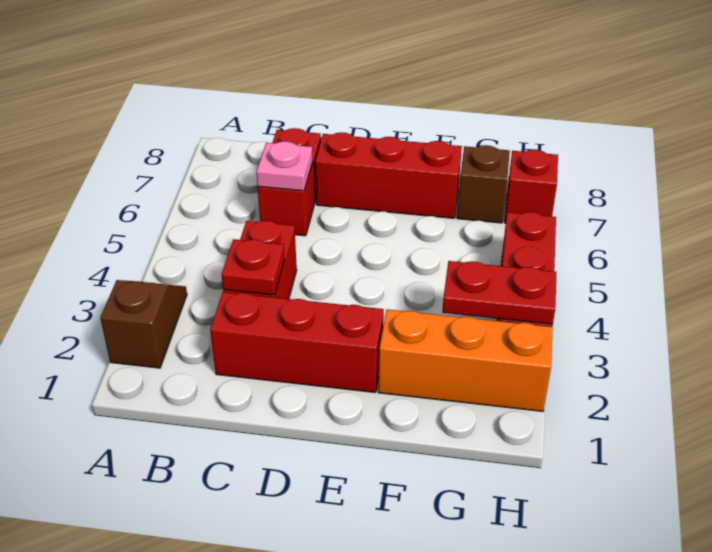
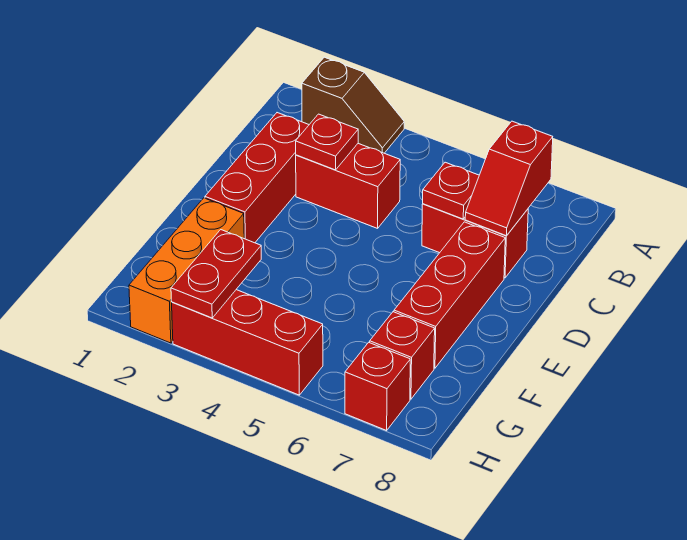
none -> red slope B7:C7 level 2 top B
pink plate C6 level 2 -> red plate C6 level 2
brown brick G7 level 1 -> red brick G7 level 1

